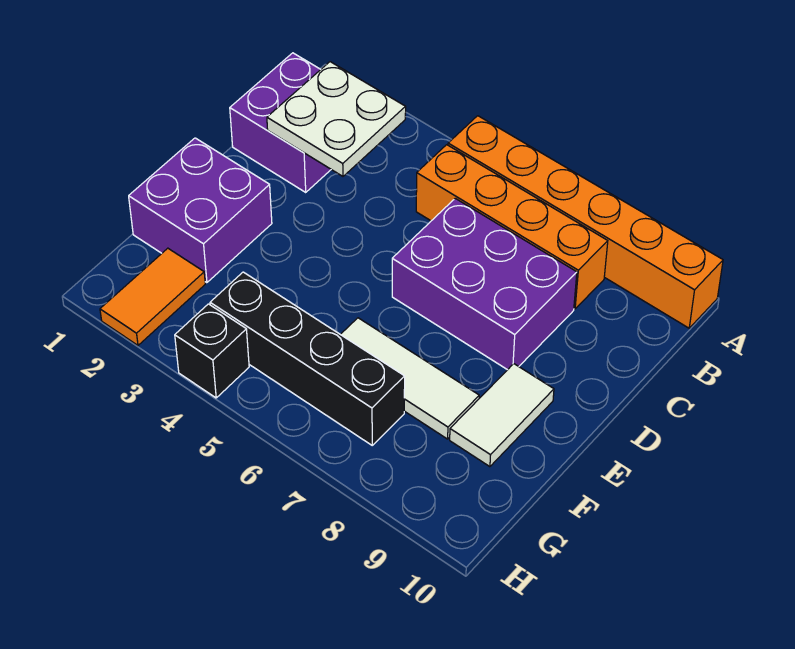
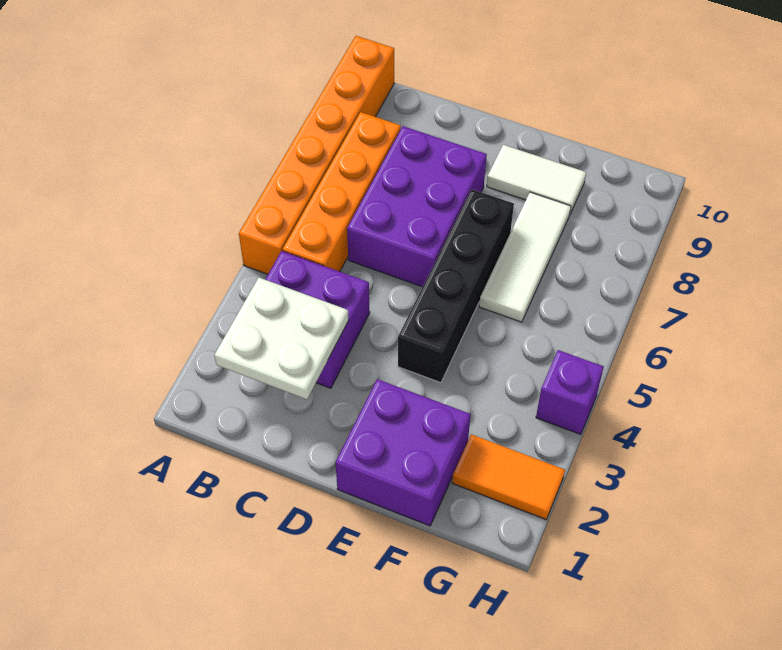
purple brick B1:C2 level 1 -> purple brick B3:C4 level 1
black brick G4:G7 level 1 -> black brick E4:E7 level 1
black brick H4 level 1 -> purple brick H4 level 1

